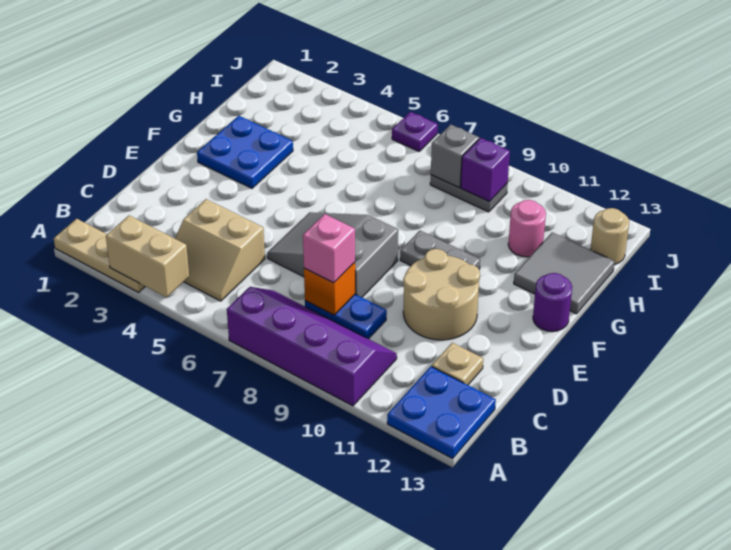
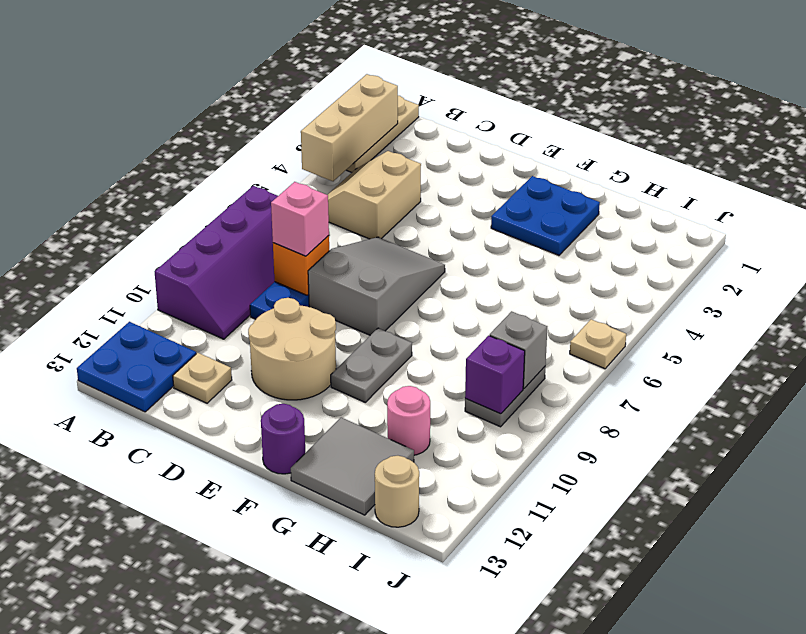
tan brick A3:A4 level 2 -> tan brick A2:A4 level 2
purple plate J6 level 1 -> tan plate J6 level 1

